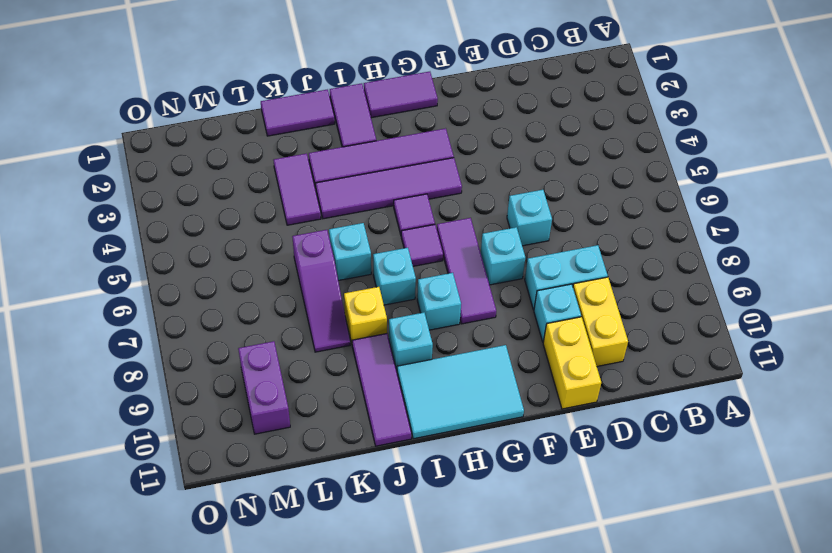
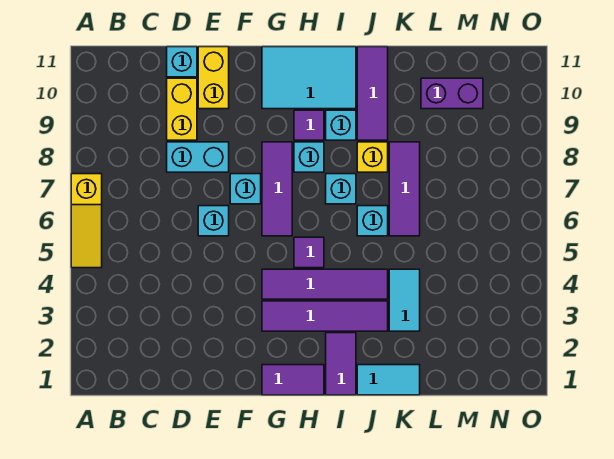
none -> yellow slope A5:A7 level 1 top 7
cyan brick E9 level 1 -> cyan brick D11 level 1
purple tile H6 level 1 -> purple tile H9 level 1
purple tile J1:K1 level 1 -> cyan tile J1:K1 level 1
purple tile K3:K4 level 1 -> cyan tile K3:K4 level 1
purple slope K6:K8 level 1 top 6 -> purple tile K6:K8 level 1
purple brick M9:M10 level 1 -> purple brick L10:M10 level 1

